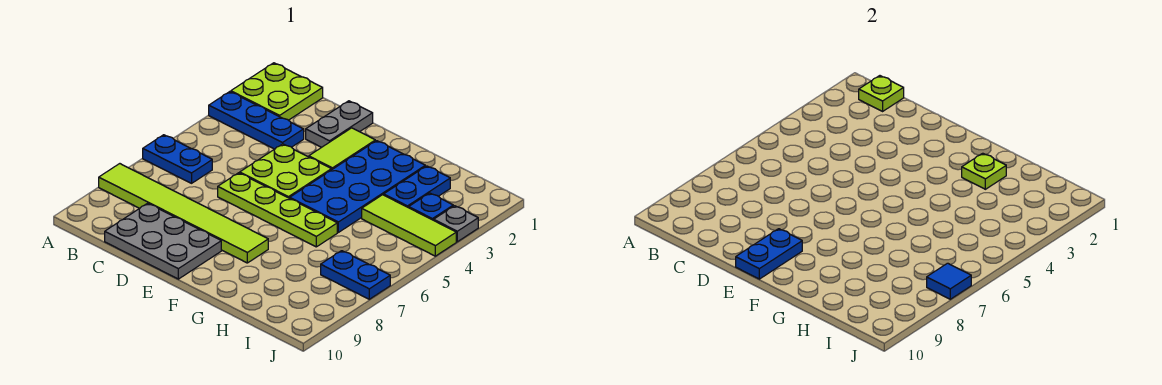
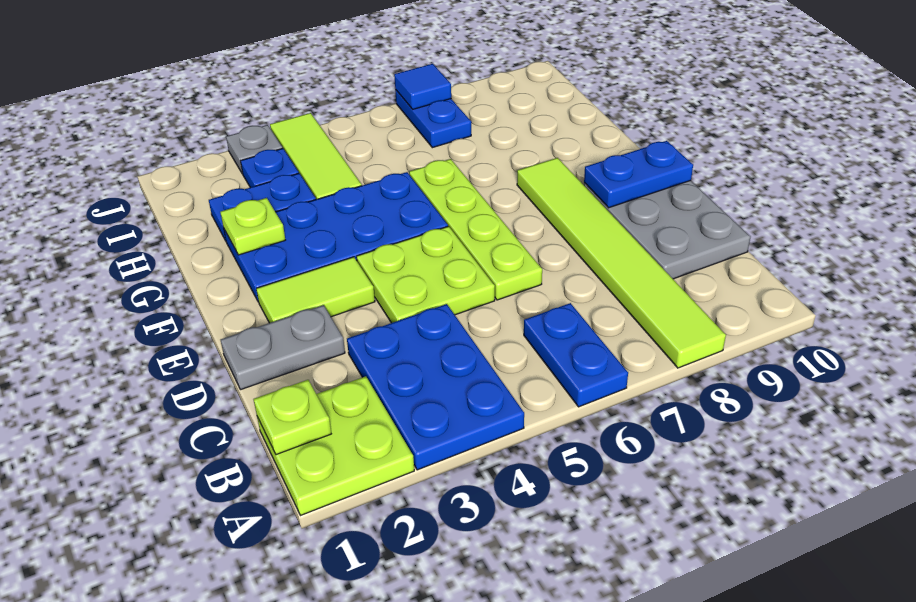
blue plate A3:C3 level 1 -> blue plate A3:C4 level 1

